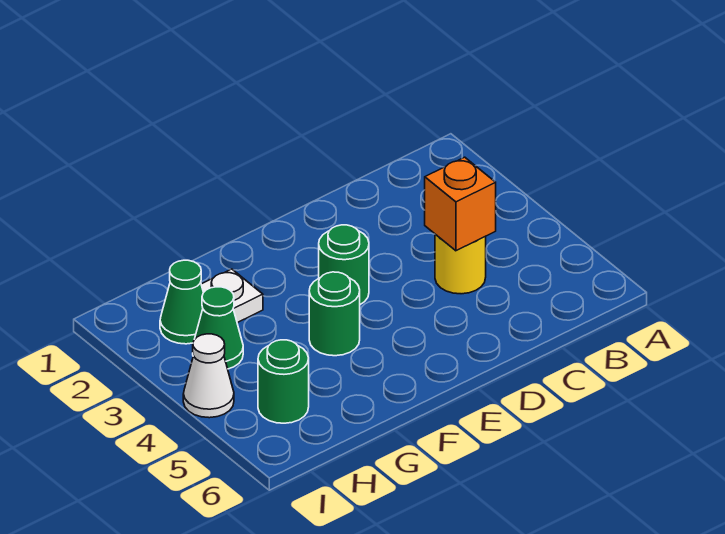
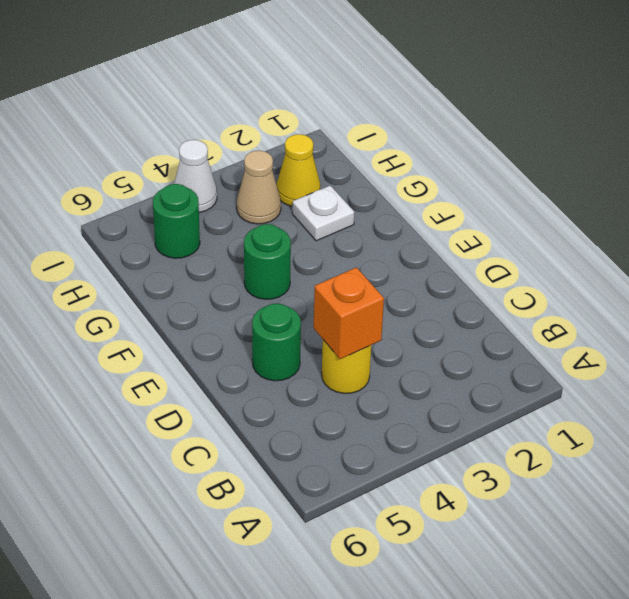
green round brick E3 level 1 -> green round brick D5 level 1
green cone H2 level 1 -> yellow cone H2 level 1
green cone H3 level 1 -> tan cone H3 level 1

